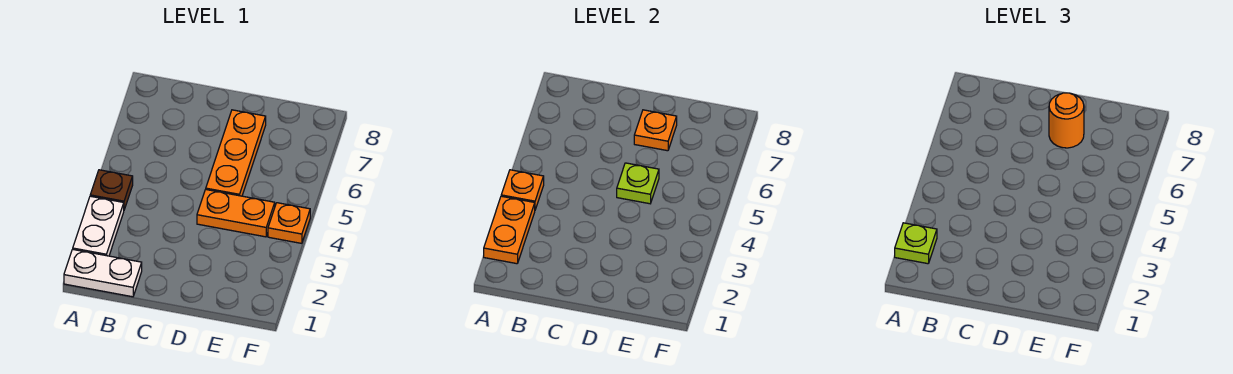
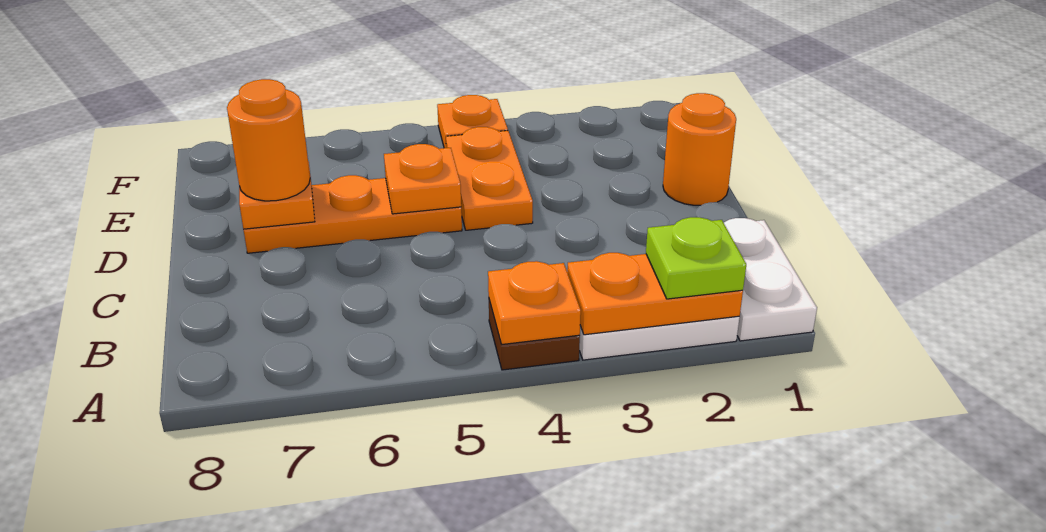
none -> orange round brick D1 level 1
lime plate D5 level 2 -> orange plate D5 level 2

